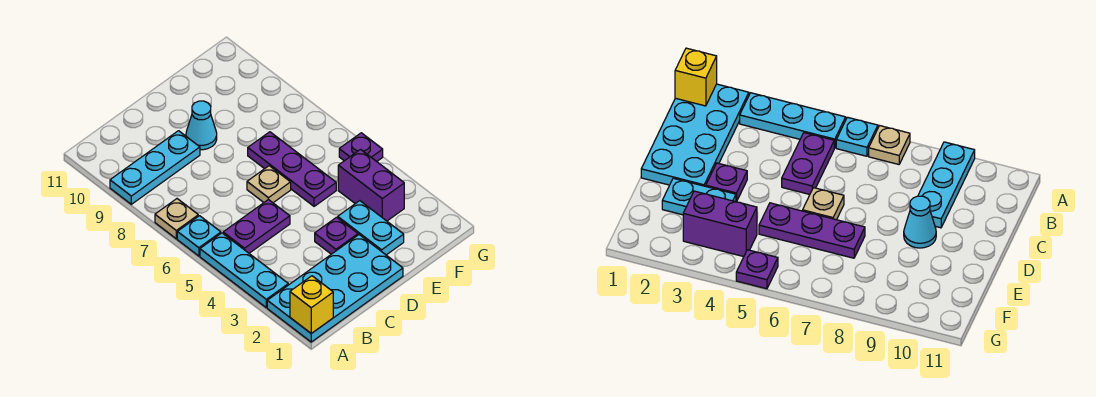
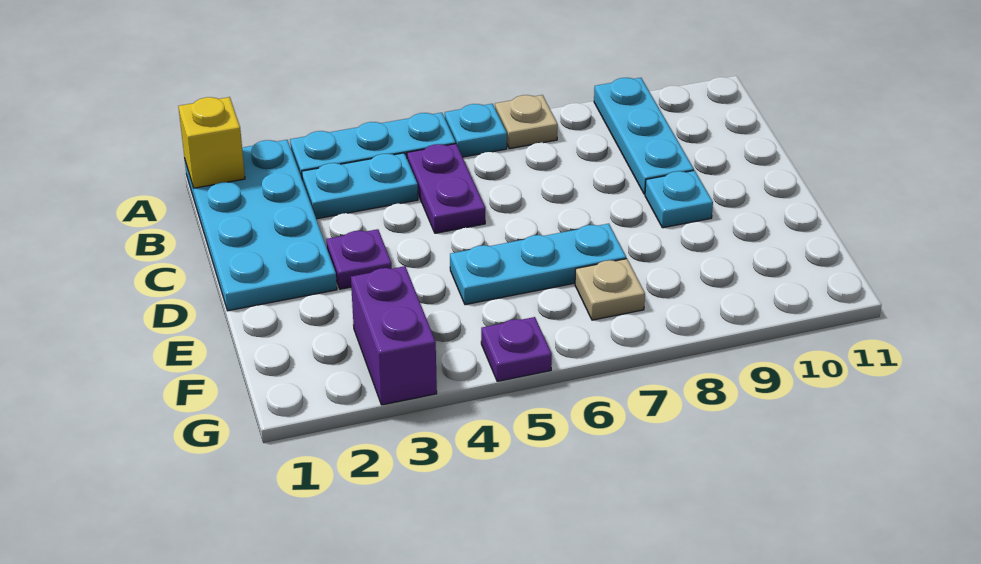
tan plate D6 level 1 -> tan plate F7 level 1
cyan cone D9 level 1 -> cyan plate D9 level 1
cyan plate E2:E3 level 1 -> cyan plate B3:B4 level 1
purple plate E5:E7 level 1 -> cyan plate E5:E7 level 1
purple brick F3:F4 level 1 -> purple brick F3:G3 level 1

